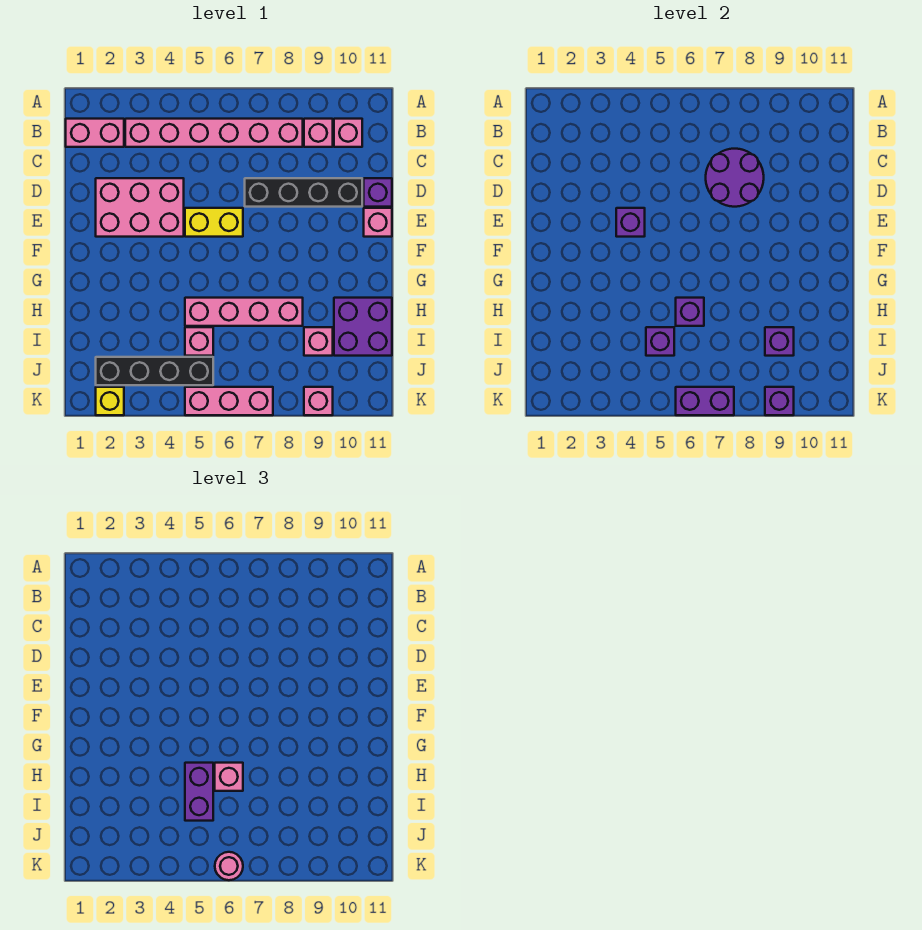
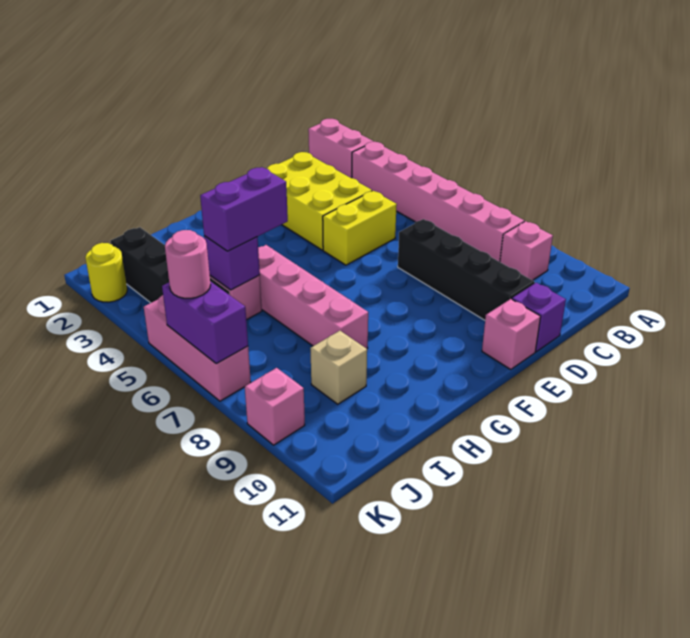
pink brick B10 level 1 -> none
purple round brick C7:D8 level 2 -> none
pink brick D2:E4 level 1 -> yellow brick D2:E4 level 1
purple brick E4 level 2 -> none
yellow brick E5:E6 level 1 -> yellow brick D5:E5 level 1
purple brick H6 level 2 -> none
pink brick H6 level 3 -> none
purple brick H10:I11 level 1 -> none
pink brick I9 level 1 -> tan brick I9 level 1
purple brick I9 level 2 -> none
yellow brick K2 level 1 -> yellow round brick K2 level 1
purple brick K9 level 2 -> none

